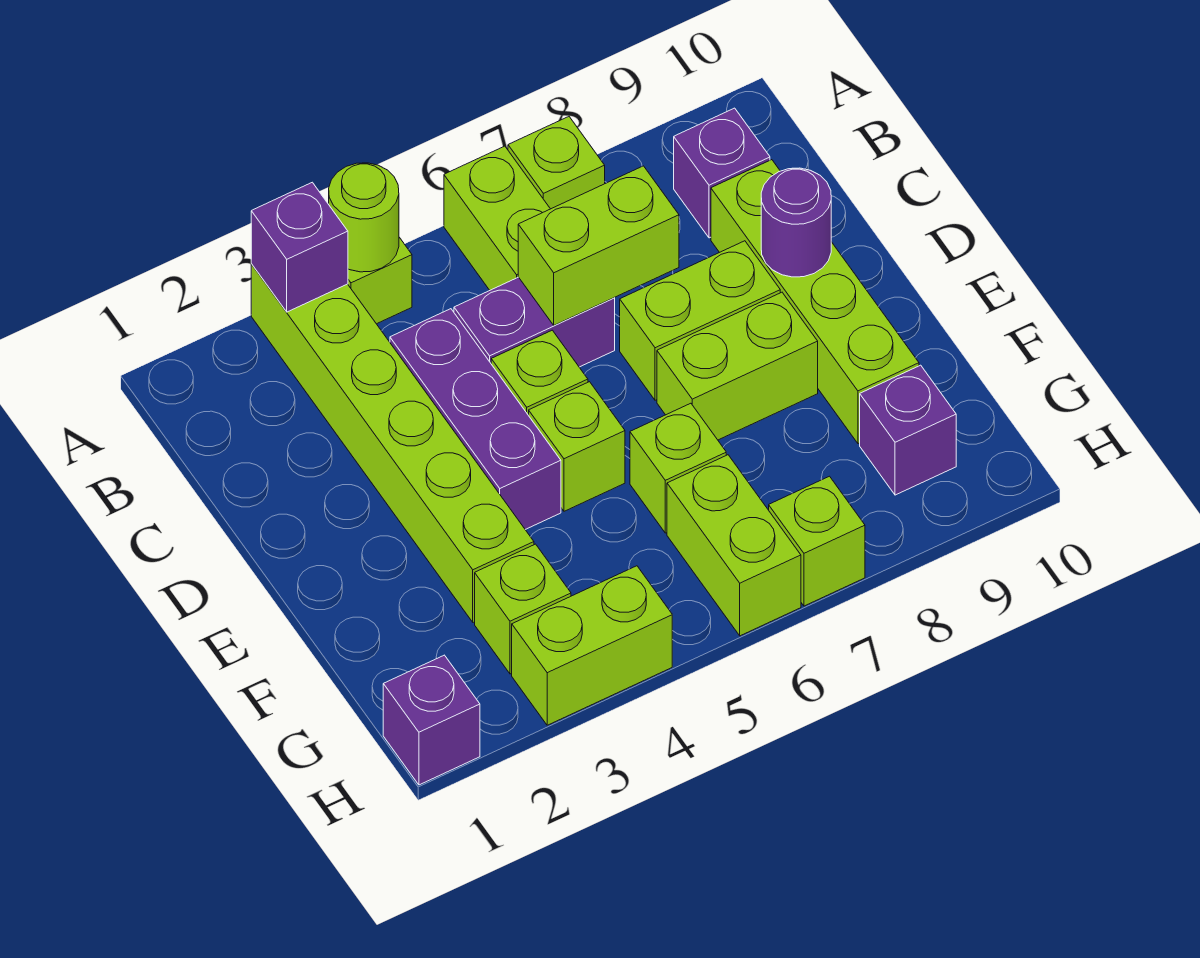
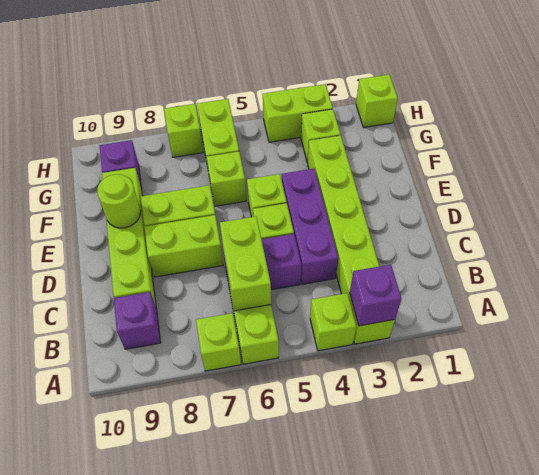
lime round brick A4 level 2 -> lime round brick E9 level 2
lime brick C6:C7 level 2 -> lime brick B6:C6 level 2
purple round brick D9 level 2 -> none
purple brick H1 level 1 -> lime brick H1 level 1

